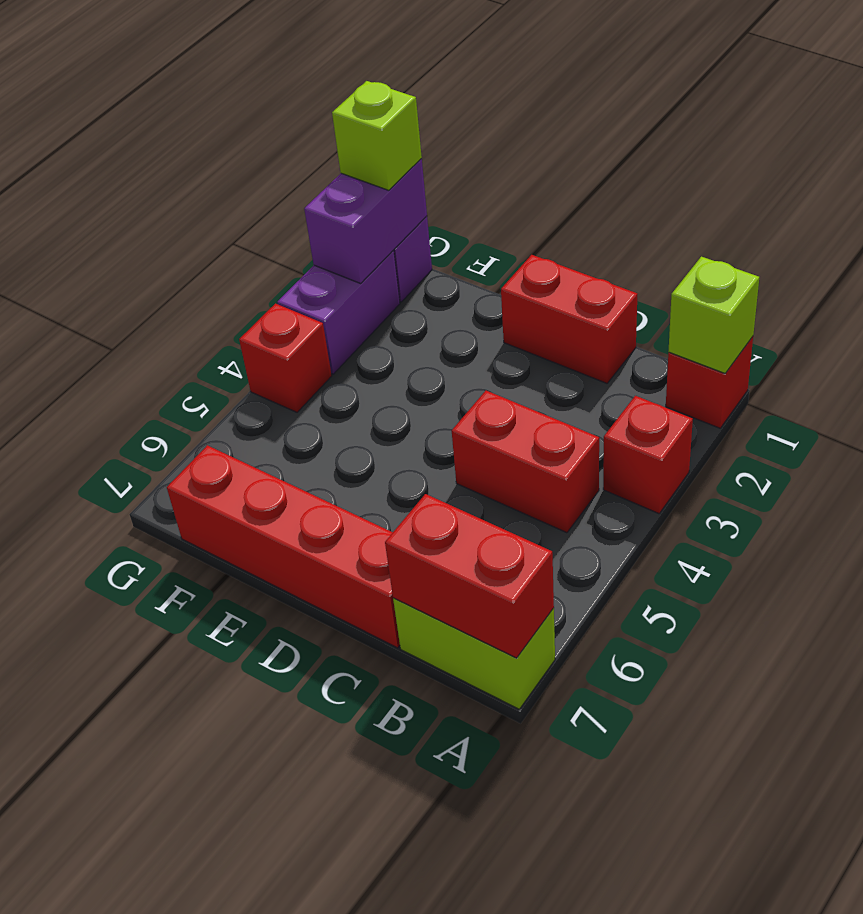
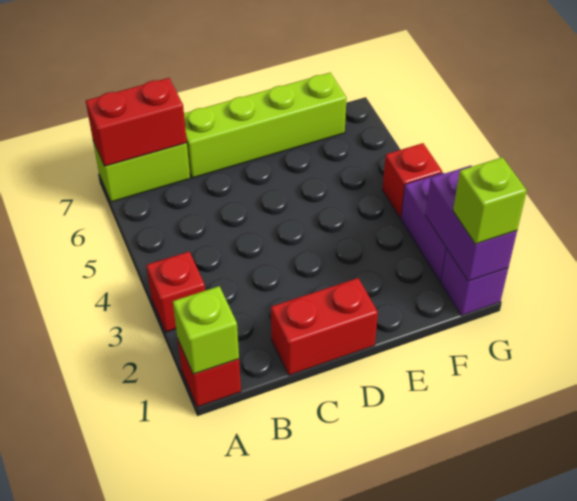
red brick B4:C4 level 1 -> none
red brick C7:F7 level 1 -> lime brick C7:F7 level 1

